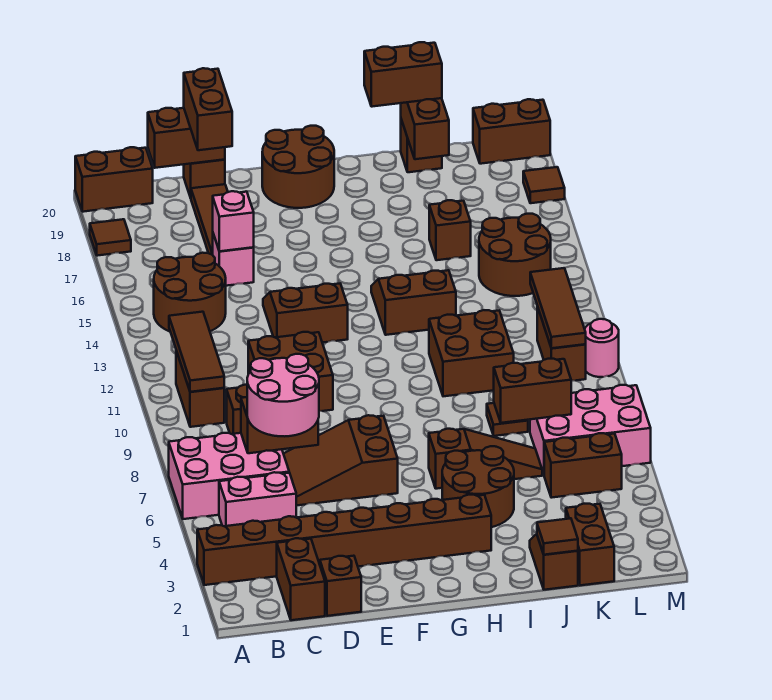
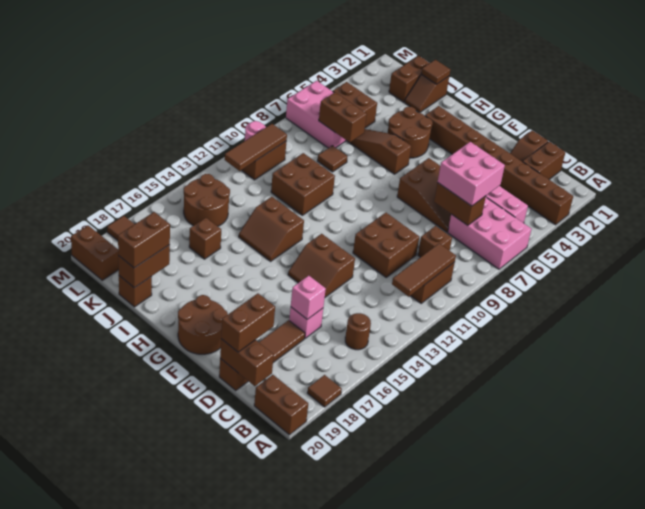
brown round brick B14:C15 level 1 -> brown round brick B15 level 1
pink round brick C6:D7 level 3 -> pink brick C6:D7 level 3
brown brick I20:J20 level 3 -> brown brick J19:J20 level 3

